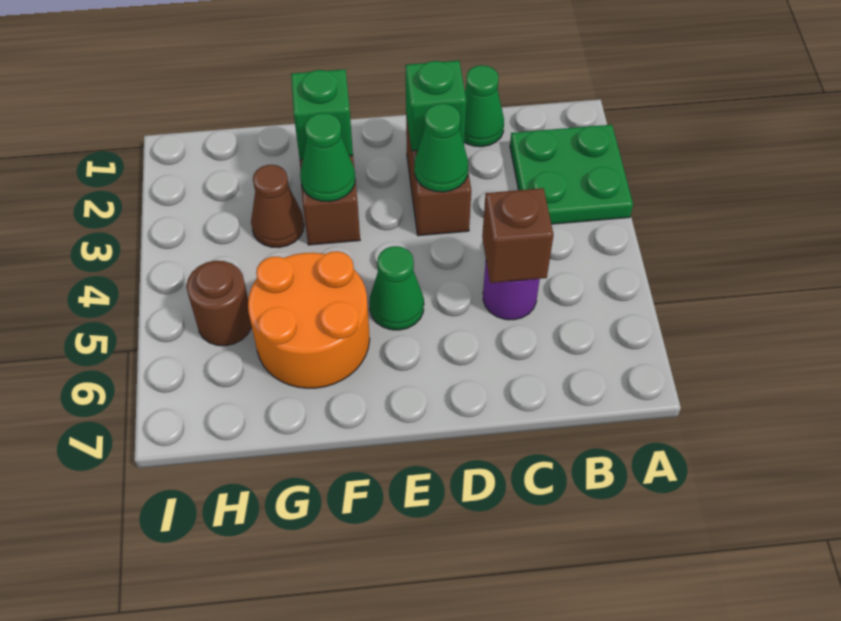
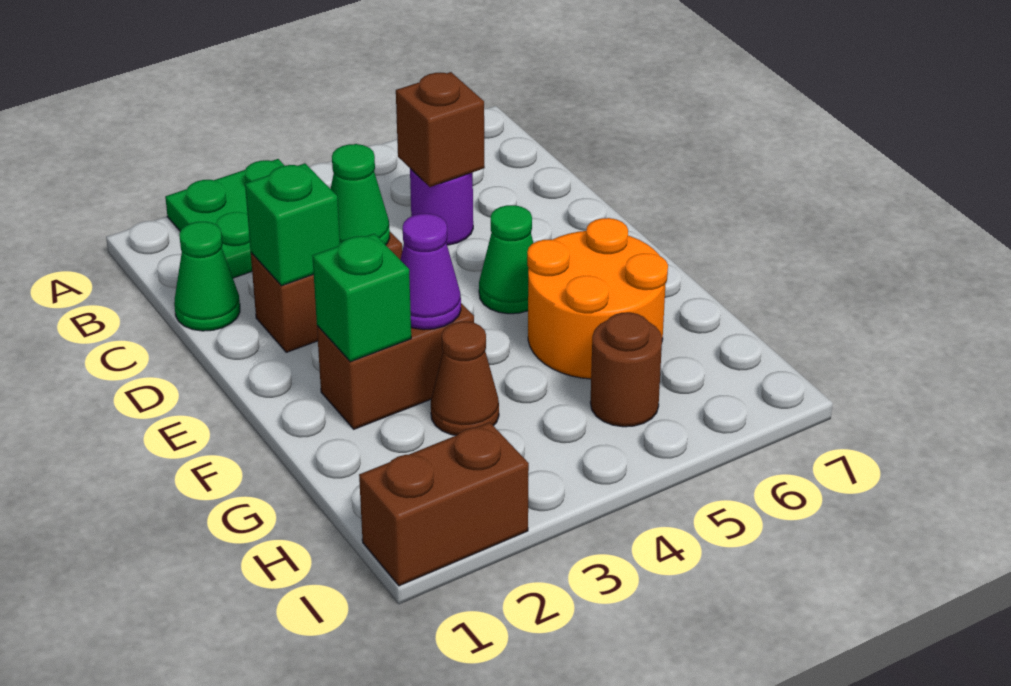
green cone F3 level 2 -> purple cone F3 level 2
none -> brown brick I1:I2 level 1

